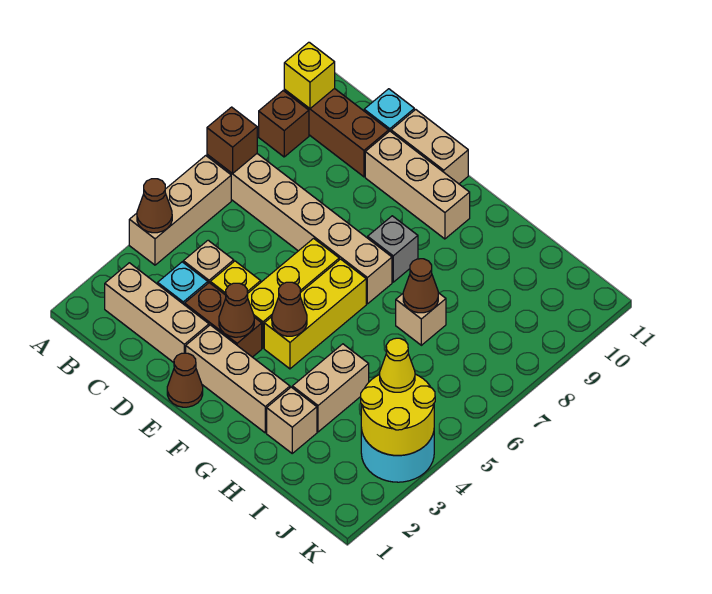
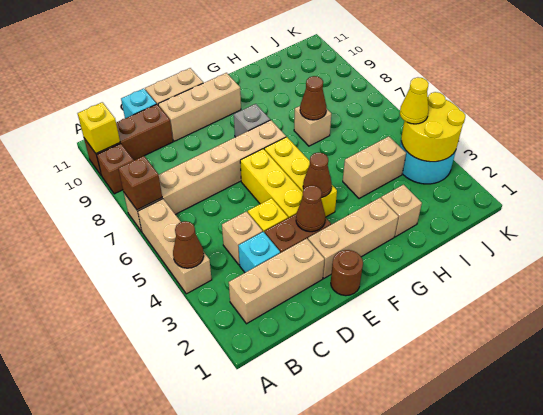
brown cone E1 level 1 -> brown round brick E1 level 1
tan brick H3:H4 level 1 -> tan brick H4:I4 level 1

